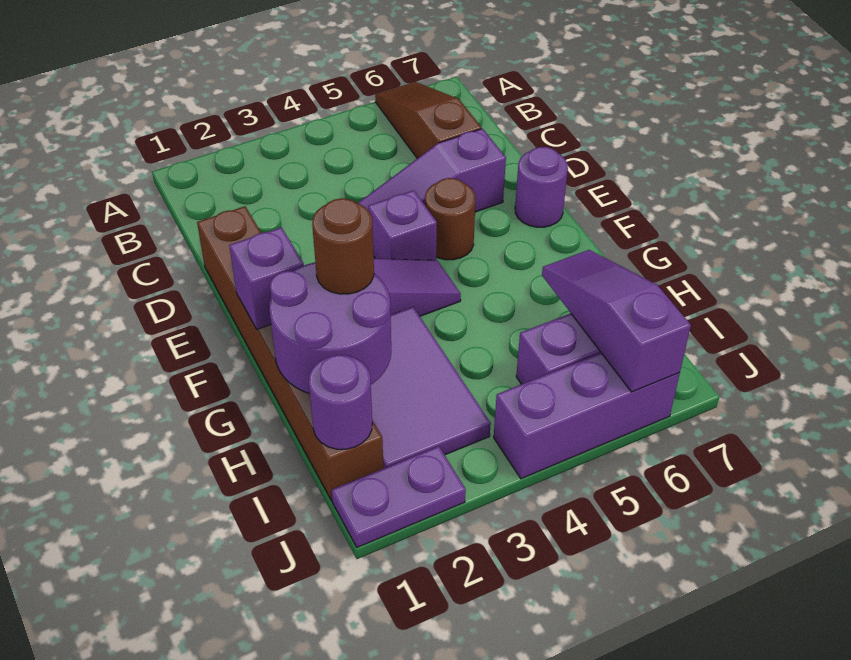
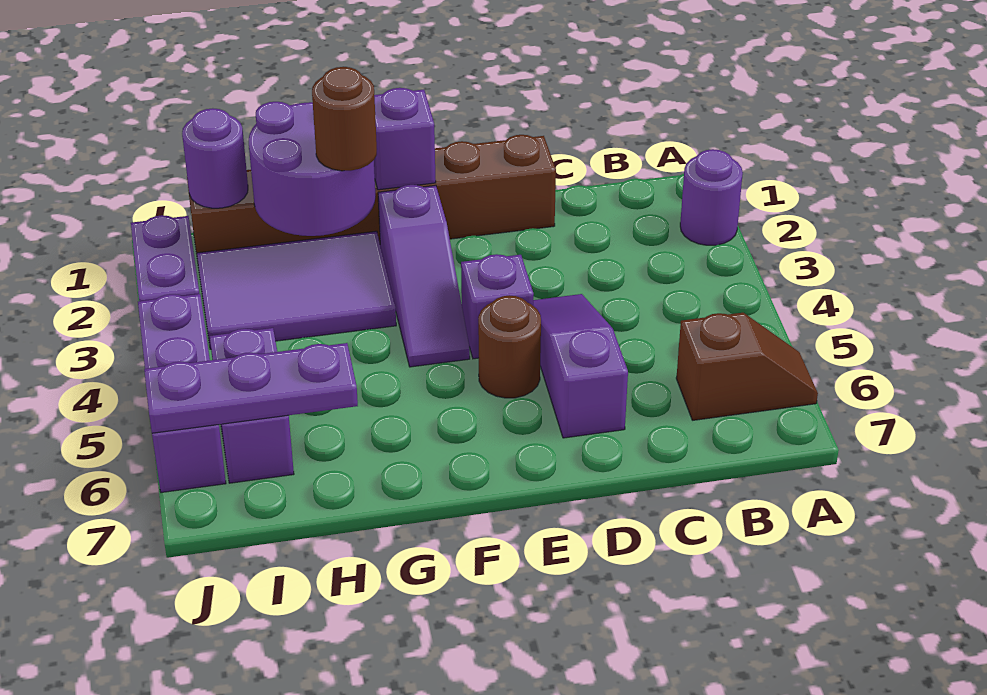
brown slope A6:C6 level 1 top C -> brown slope A6:B6 level 1 top B
purple round brick E7 level 1 -> purple round brick A2 level 1
purple slope H6:J6 level 2 top J -> purple plate H6:J6 level 2

